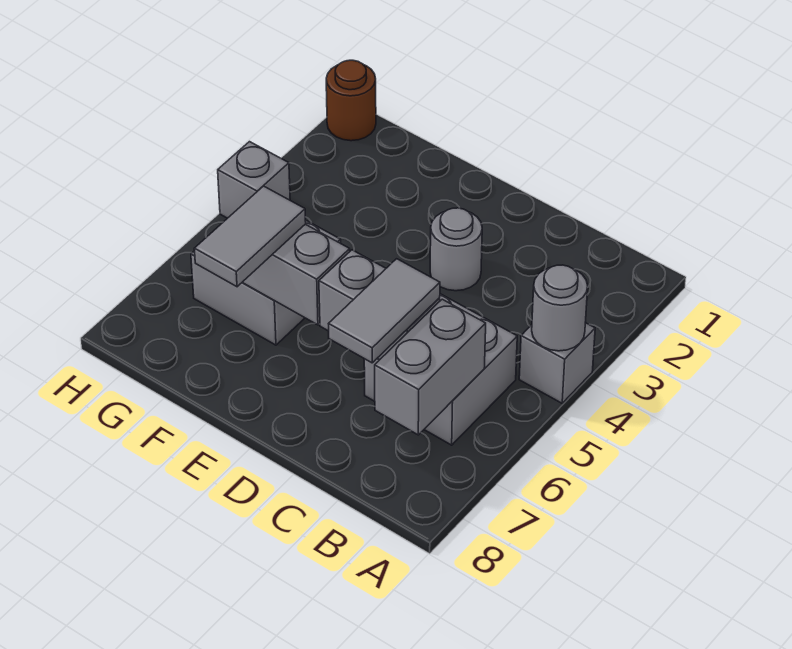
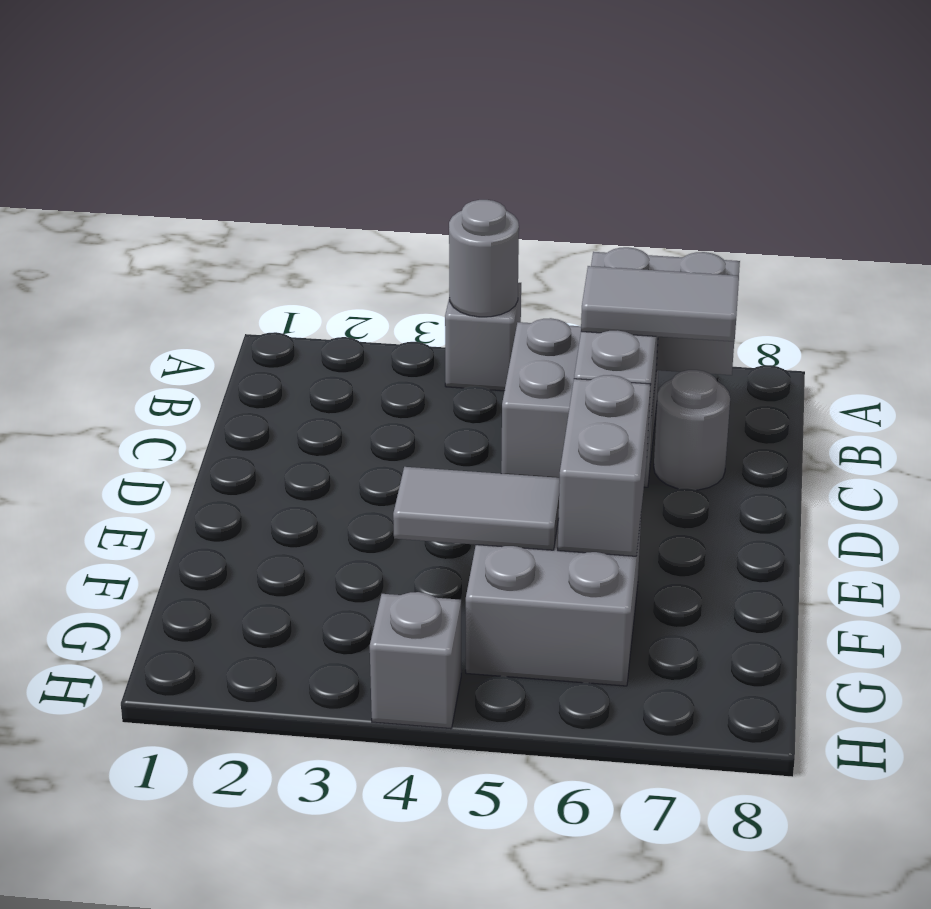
grey round brick D3 level 1 -> grey round brick C7 level 1
grey tile F6:F7 level 3 -> grey tile F4:F5 level 2
brown round brick H1 level 1 -> none

